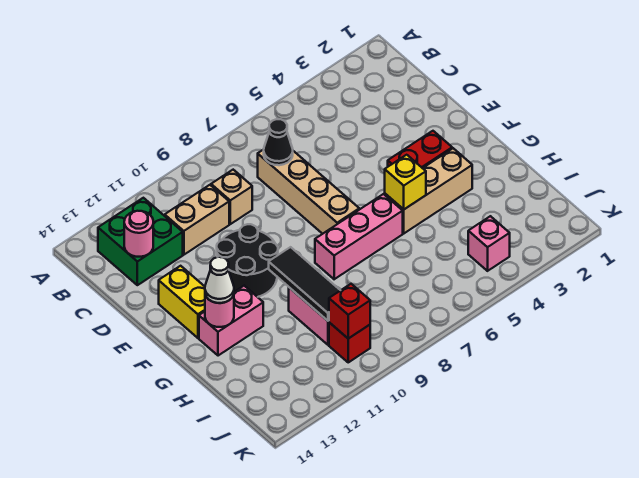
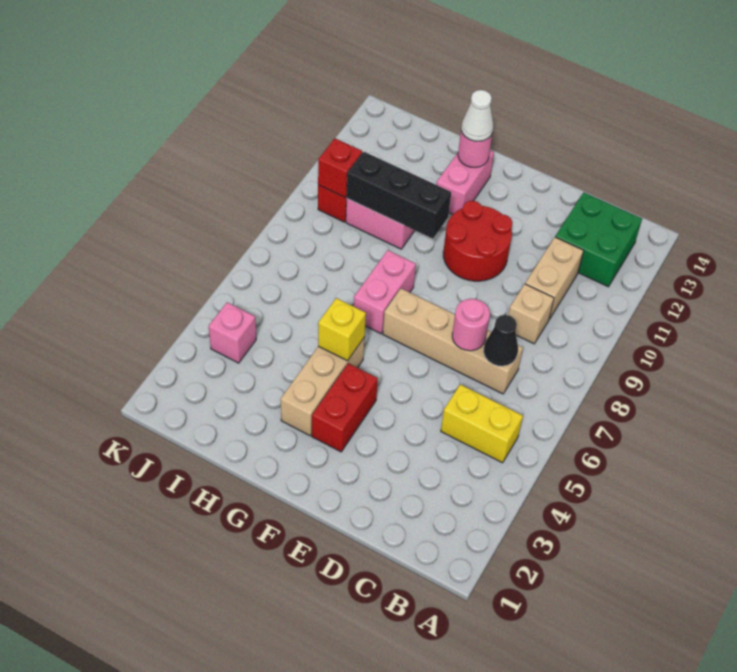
pink round brick C13 level 2 -> pink round brick D7 level 2
black round brick E10:F11 level 1 -> red round brick E10:F11 level 1
yellow brick E13:F13 level 1 -> yellow brick B5:C5 level 1
pink brick G6:G8 level 1 -> pink brick G7:G8 level 1
black tile G10:I10 level 2 -> black brick G10:I10 level 2

